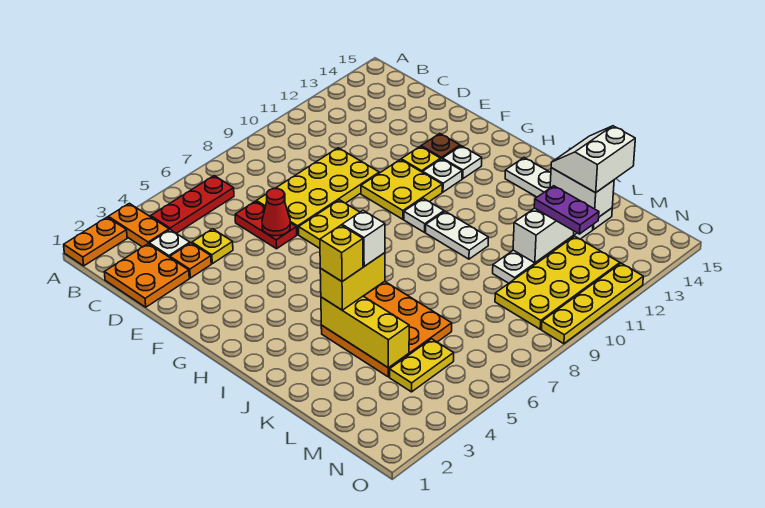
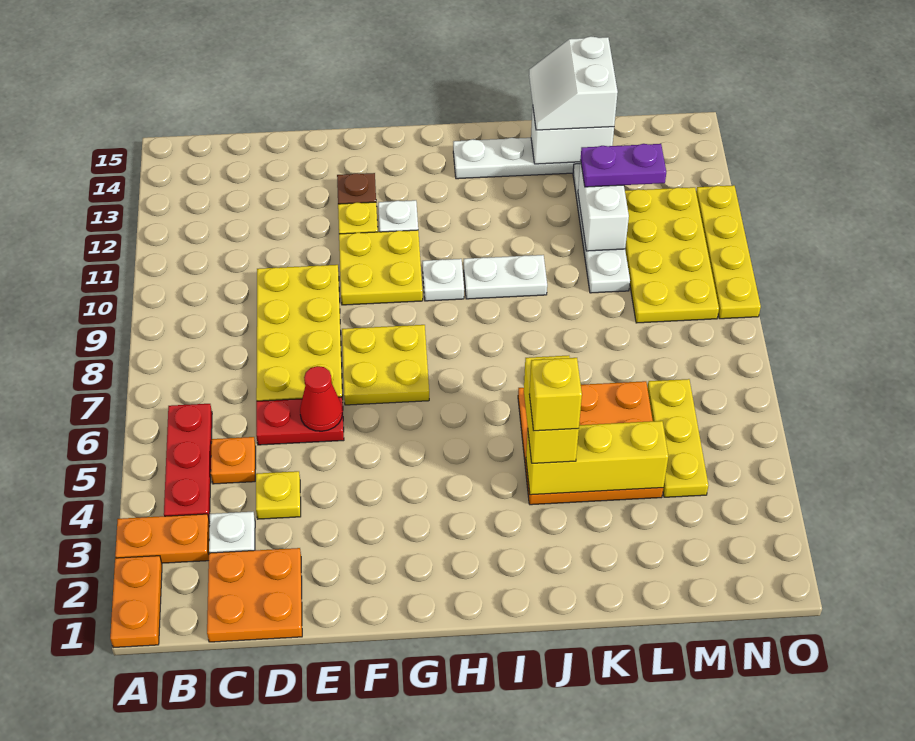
orange plate D3 level 1 -> orange plate C5 level 1
white plate G13 level 1 -> none
white brick J5 level 4 -> none
yellow plate M4:M5 level 1 -> yellow plate M4:M6 level 1

